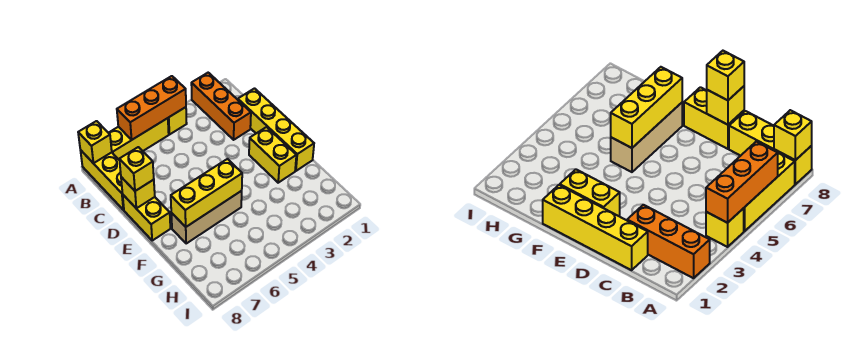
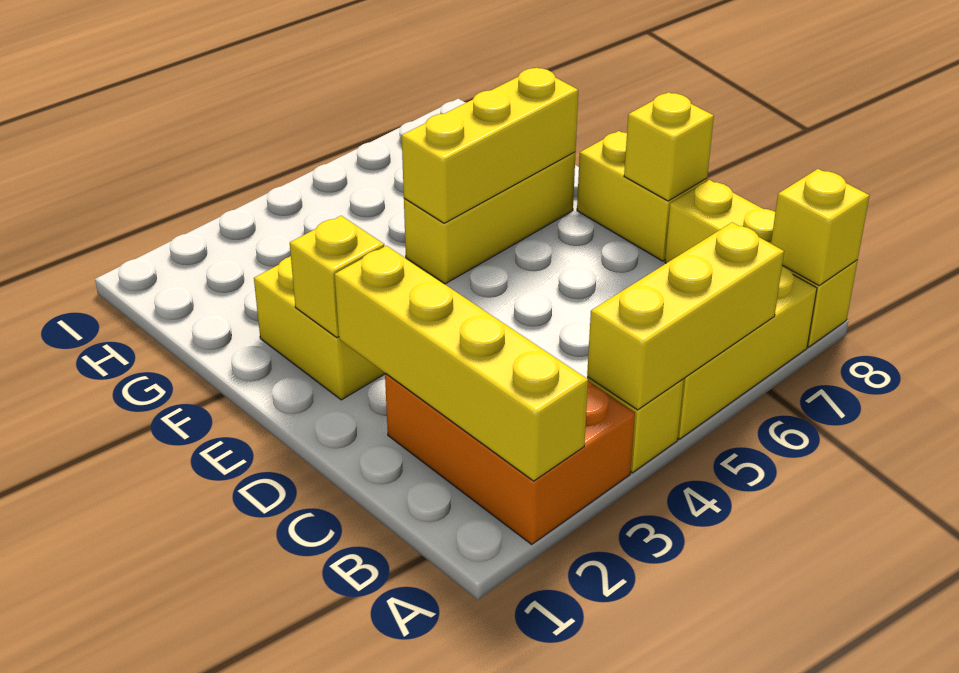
orange brick A2:C2 level 1 -> orange brick A2:C3 level 1
orange brick A4:A6 level 2 -> yellow brick A4:A6 level 2
yellow brick C1:F1 level 1 -> yellow brick A2:D2 level 2
yellow brick D8 level 3 -> yellow brick E2 level 2
tan brick F5:F7 level 1 -> yellow brick F5:F7 level 1

